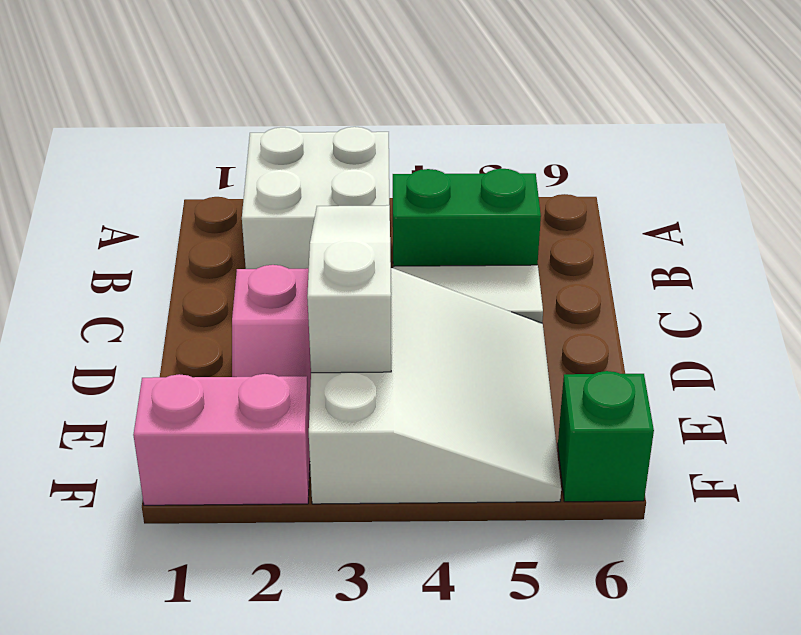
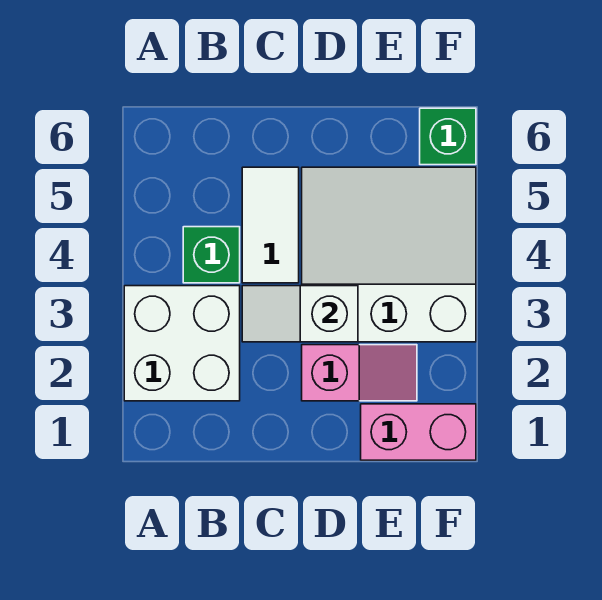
green brick B4:B5 level 1 -> green brick B4 level 1
white slope C3:E3 level 2 top E -> white slope C3:D3 level 2 top D
pink brick F1:F2 level 1 -> pink brick E1:F1 level 1

